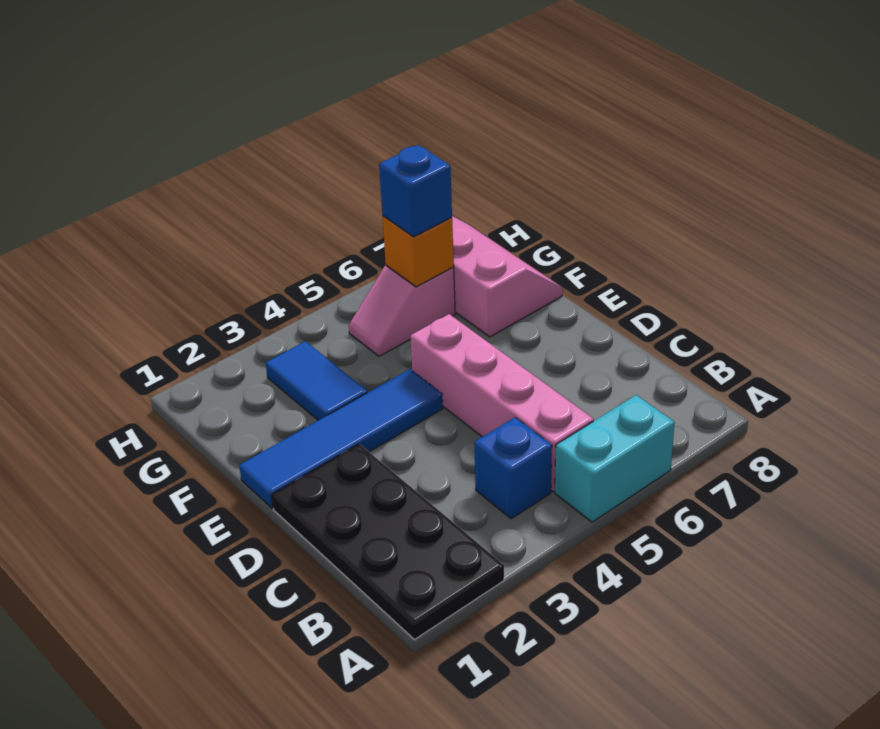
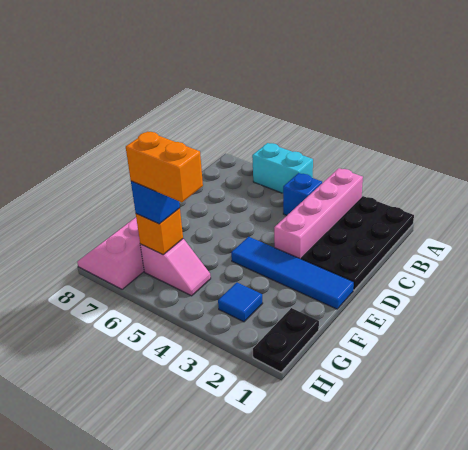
pink brick B5:E5 level 1 -> pink brick A3:D3 level 1
blue tile F3:G3 level 1 -> blue tile G3 level 1
none -> black plate G1:H1 level 1
none -> orange brick G5:G6 level 4

